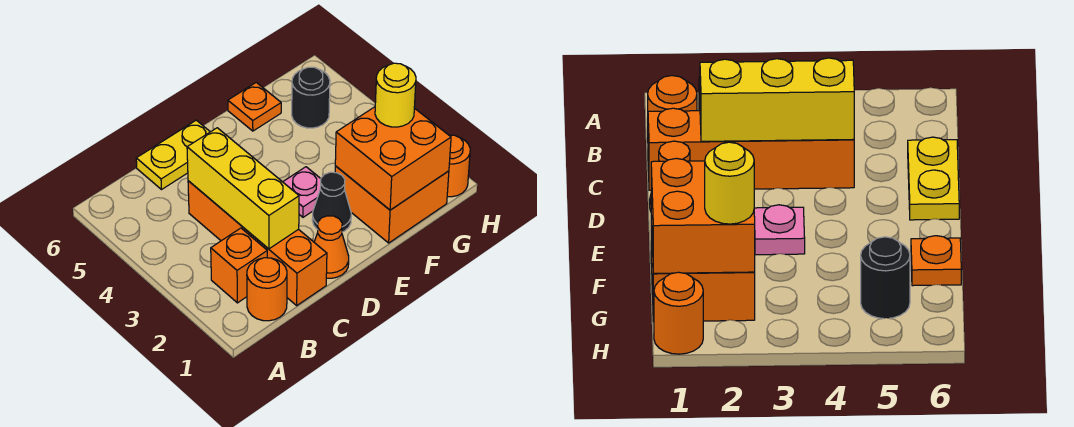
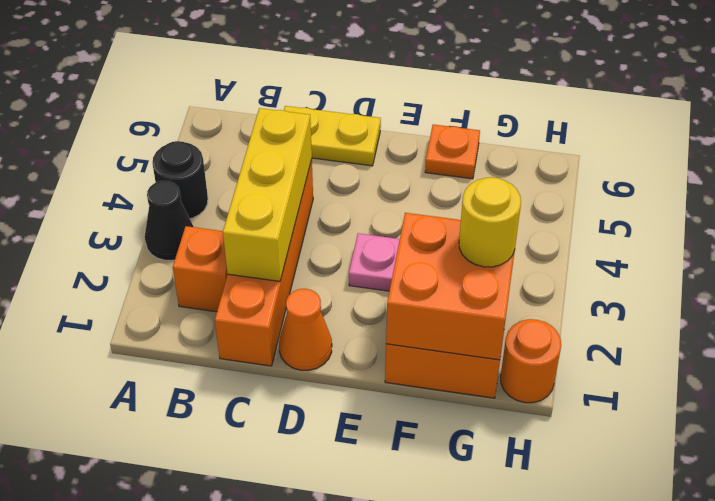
orange round brick B1 level 1 -> none
black cone E2 level 1 -> black cone A3 level 1
black round brick G5 level 1 -> black round brick A4 level 1

